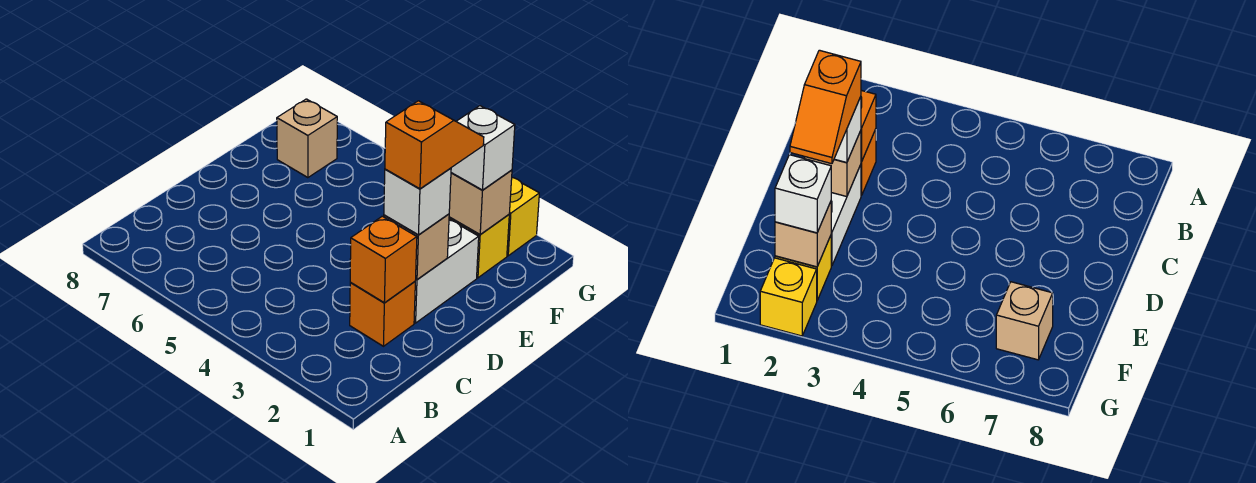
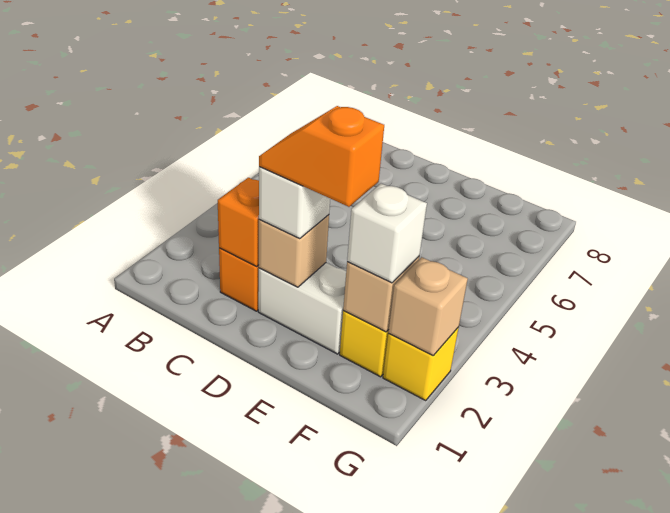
orange slope D2:E2 level 4 top D -> orange slope D2:E2 level 4 top E
tan brick F7 level 1 -> tan brick G2 level 2

